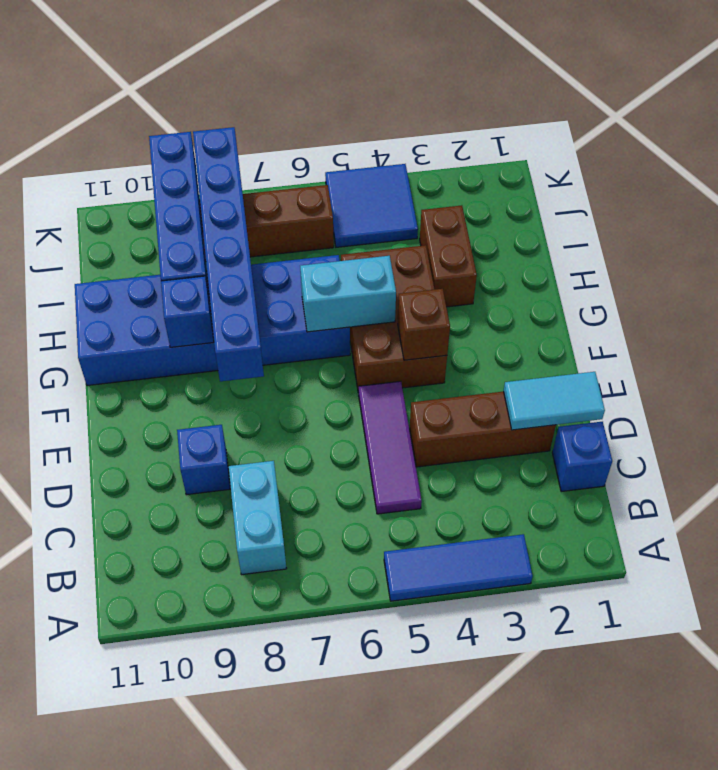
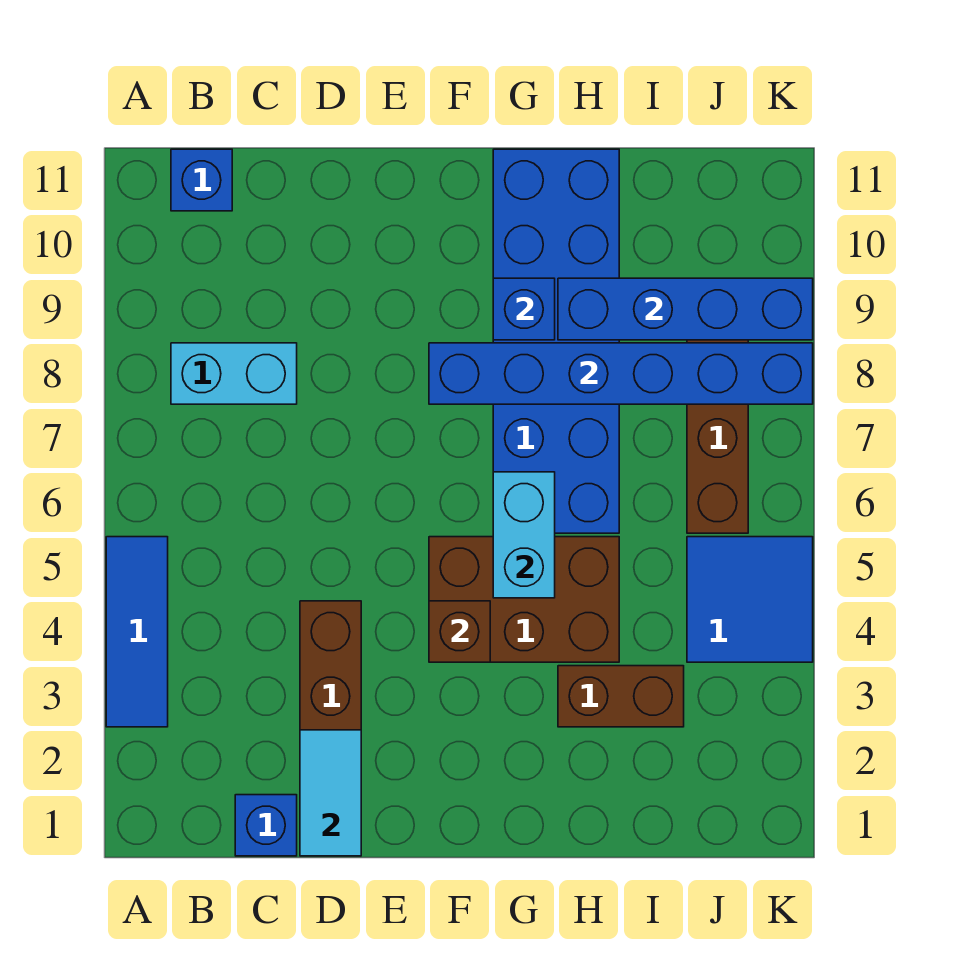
purple tile C5:E5 level 1 -> none
blue brick D9 level 1 -> blue brick B11 level 1

